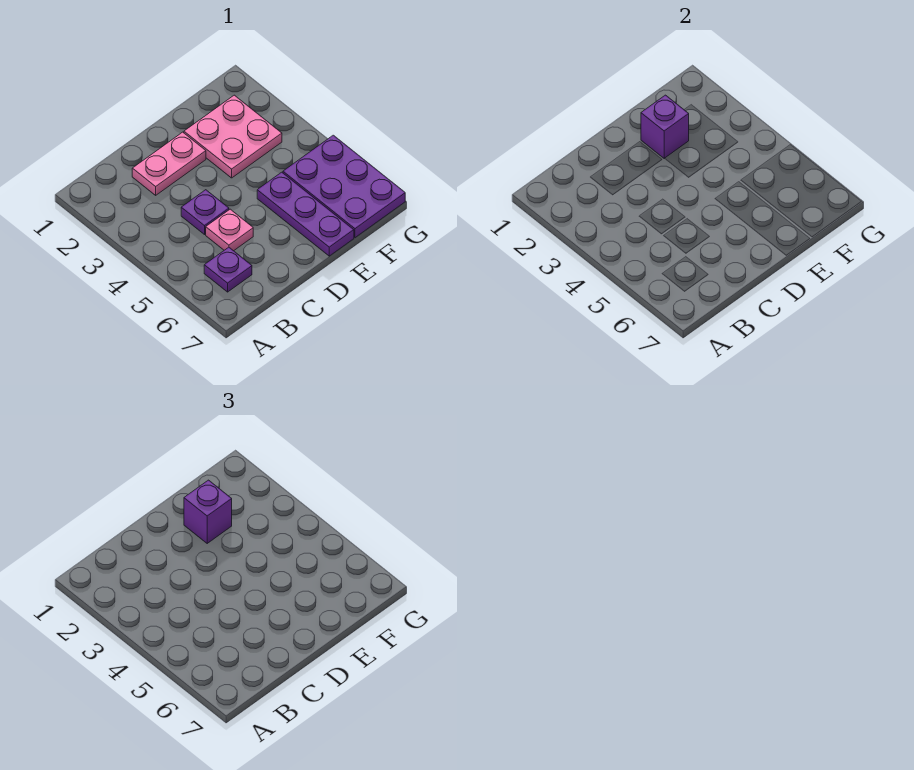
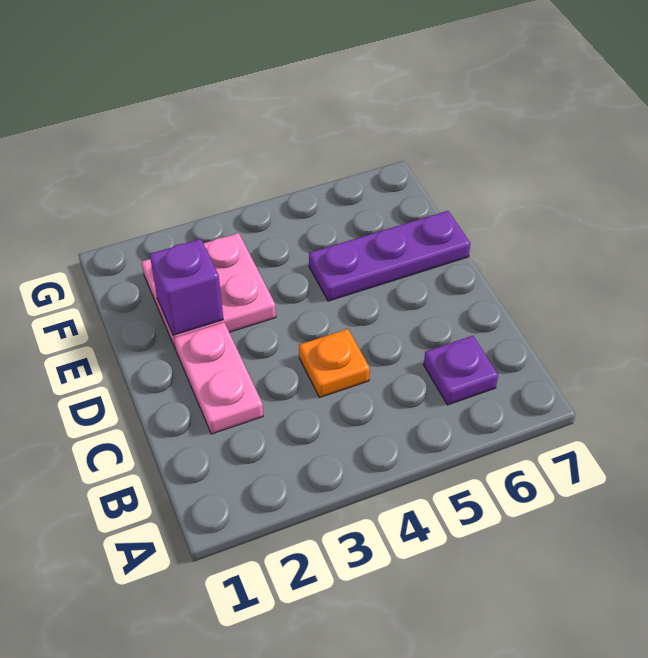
purple plate C4 level 1 -> orange plate C4 level 1
pink plate C5 level 1 -> none
purple brick E2 level 3 -> none
purple plate F5:G7 level 1 -> none

